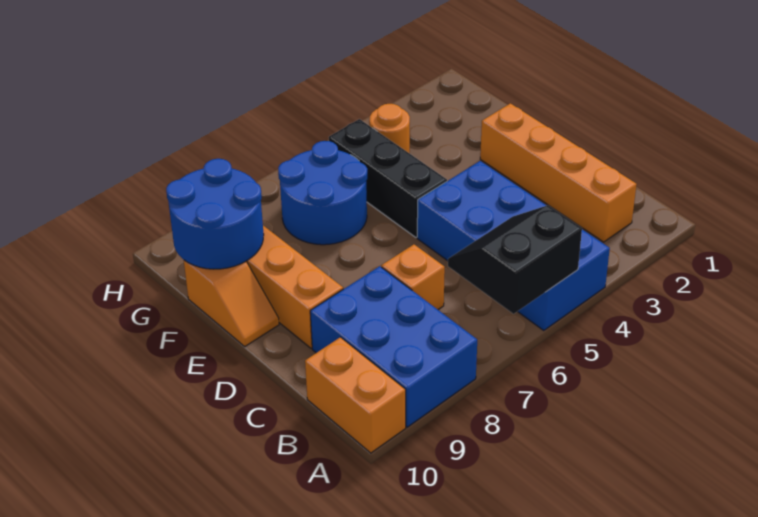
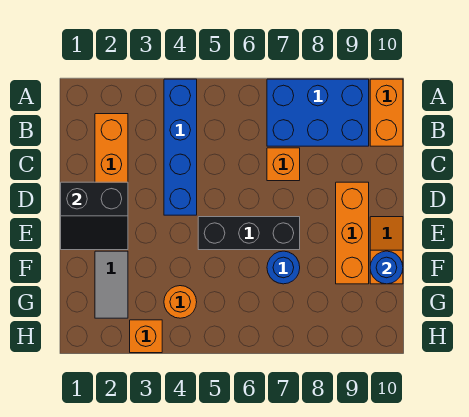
blue brick A4:D5 level 1 -> blue brick A4:D4 level 1
black slope A5:B6 level 2 top A -> black slope D1:E2 level 2 top D
blue brick A8:C9 level 1 -> blue brick A7:B9 level 1
black brick E5:G5 level 1 -> black brick E5:E7 level 1
none -> grey tile F2:G2 level 1
blue round brick F6:G7 level 1 -> blue round brick F7 level 1
blue round brick F9:G10 level 2 -> blue round brick F10 level 2
none -> orange brick H3 level 1

